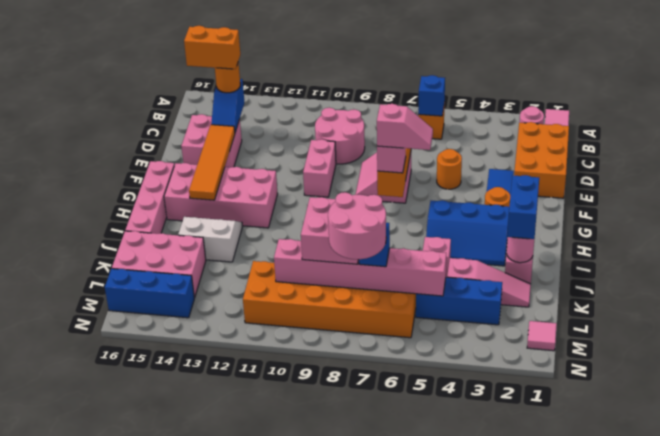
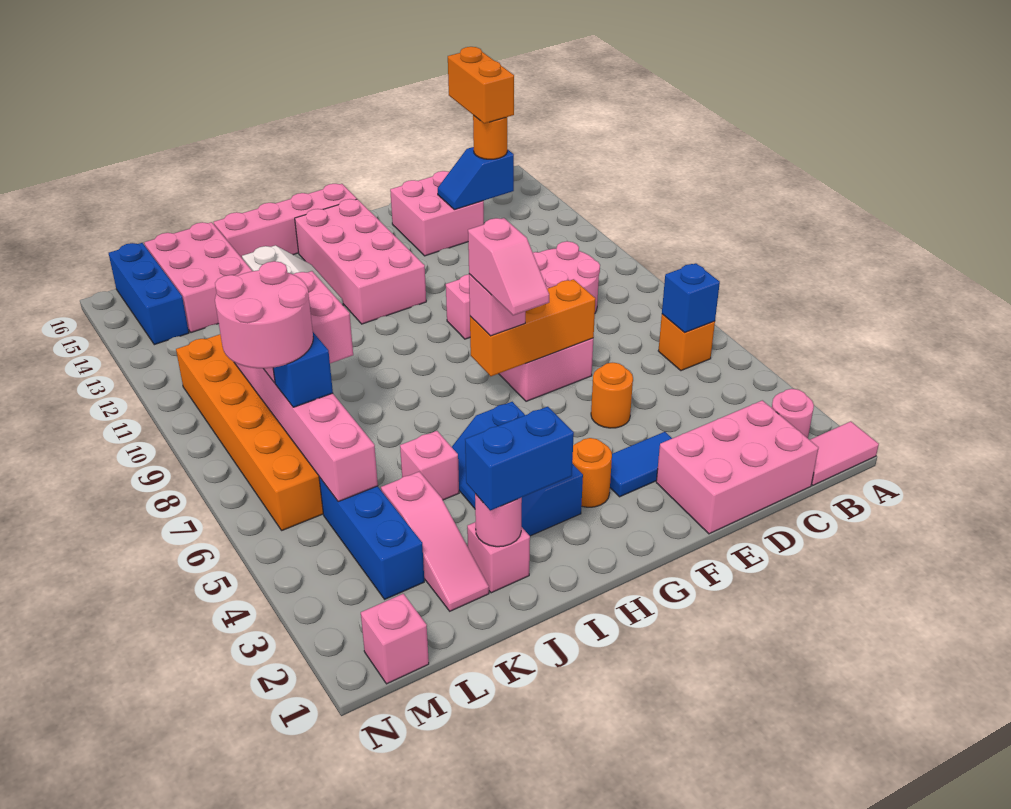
orange brick C1:E2 level 1 -> pink brick C1:E2 level 1
orange tile E14:H14 level 2 -> none
pink tile M1 level 1 -> pink brick M1 level 1

